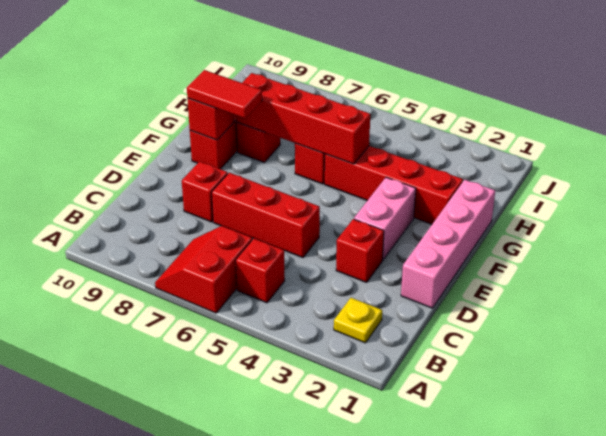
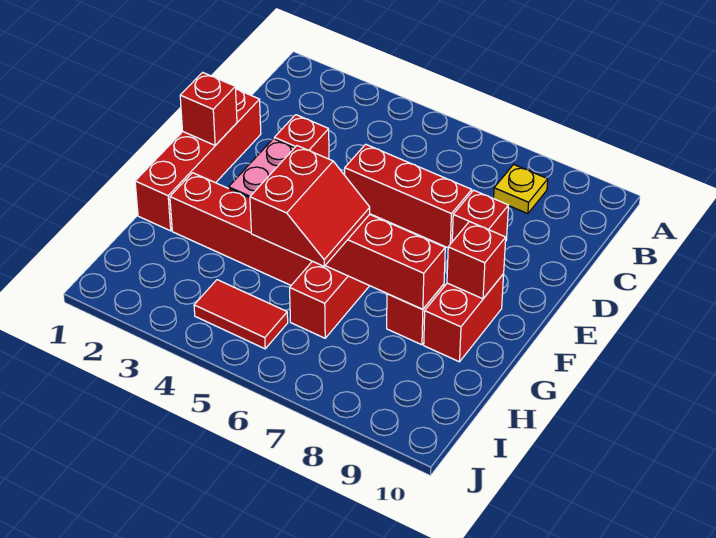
red slope A6:B7 level 1 top 6 -> red slope G5:H6 level 3 top 5
yellow plate B2 level 1 -> yellow plate B8 level 1
red brick B5 level 1 -> red brick E1 level 2
pink brick D1:G1 level 1 -> red brick D1:G1 level 1
red tile F8:F9 level 3 -> red tile I4:I5 level 1

